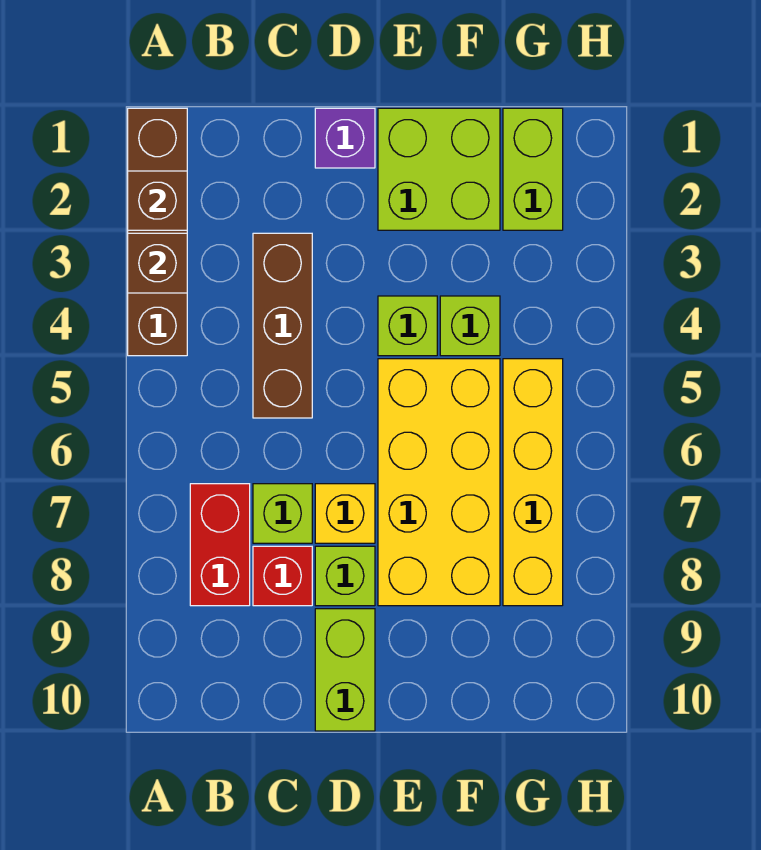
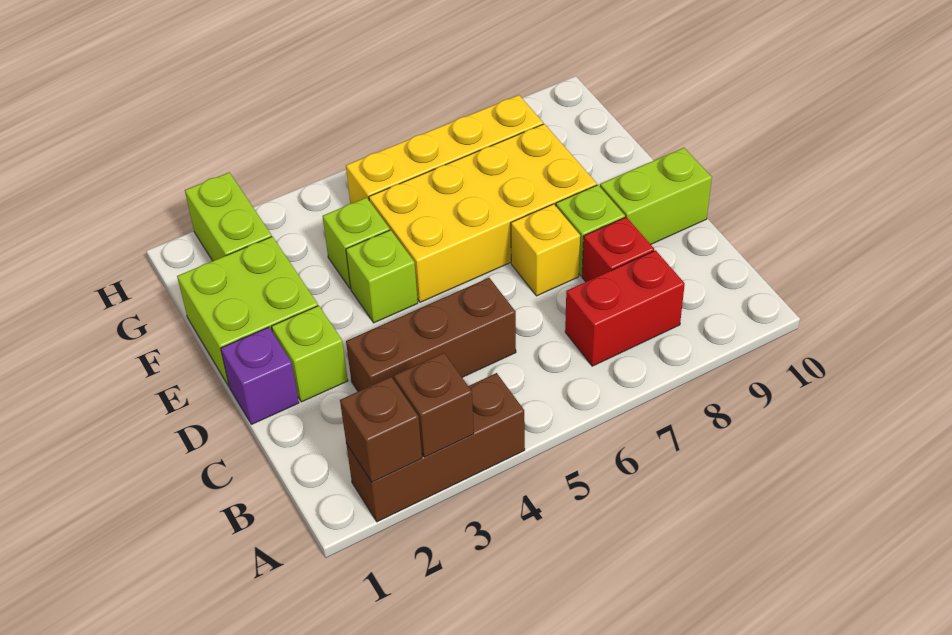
brown brick A1:A4 level 1 -> brown brick A2:A4 level 1
lime brick C7 level 1 -> lime brick D2 level 1
lime brick G1:G2 level 1 -> lime brick G2:H2 level 1

